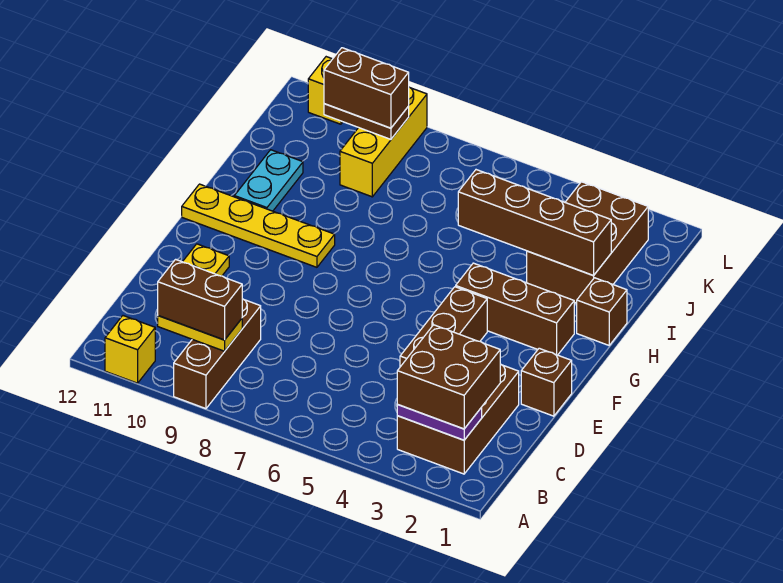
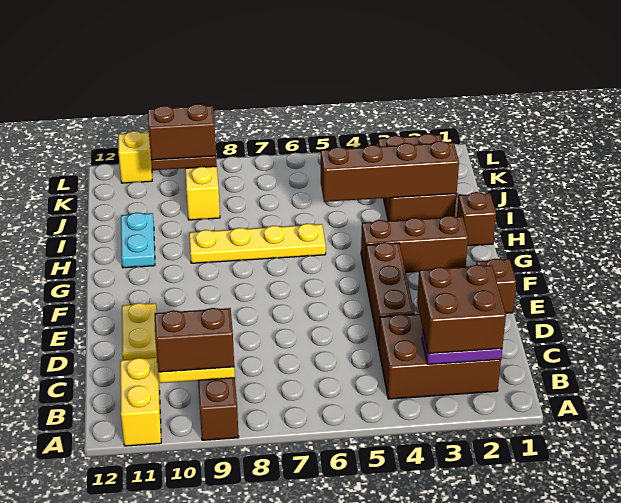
yellow brick A11 level 1 -> yellow brick A11:B11 level 1
brown brick B2:D3 level 1 -> brown brick B2:C4 level 1
yellow plate G9:G12 level 1 -> yellow plate H6:H9 level 1

